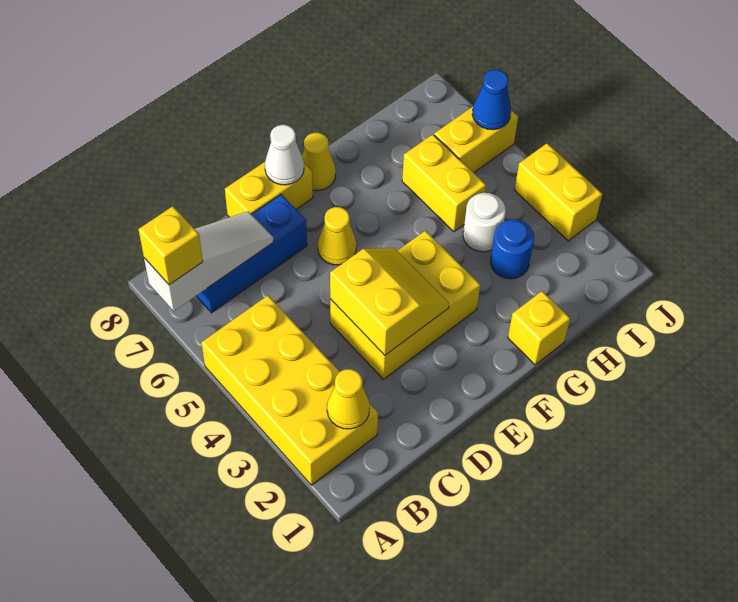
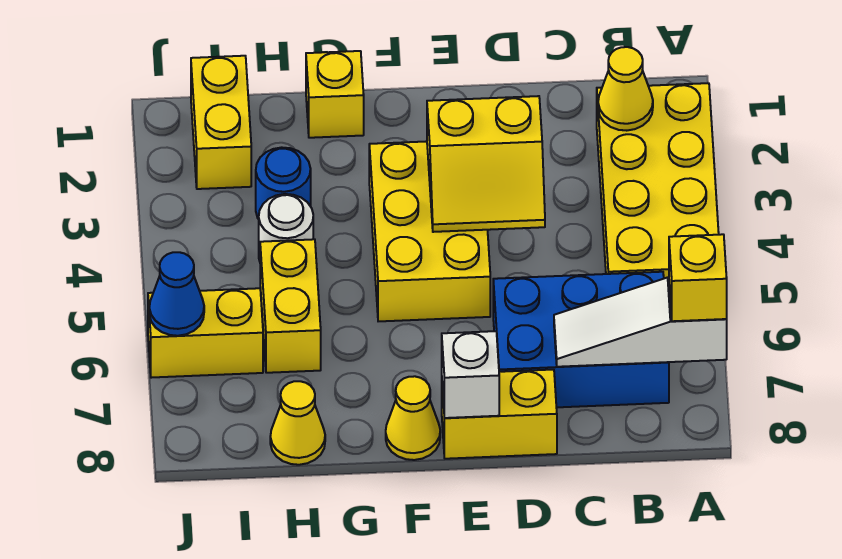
blue brick B7:D7 level 1 -> blue brick B6:D7 level 1
yellow brick D3:F4 level 1 -> yellow brick E3:F5 level 1
yellow slope D3:E4 level 2 top D -> yellow slope D3:E4 level 2 top 3
yellow cone E6 level 1 -> yellow cone H8 level 1
white cone E8 level 2 -> white brick E8 level 2
yellow brick J3:J4 level 1 -> yellow brick I1:I2 level 1

